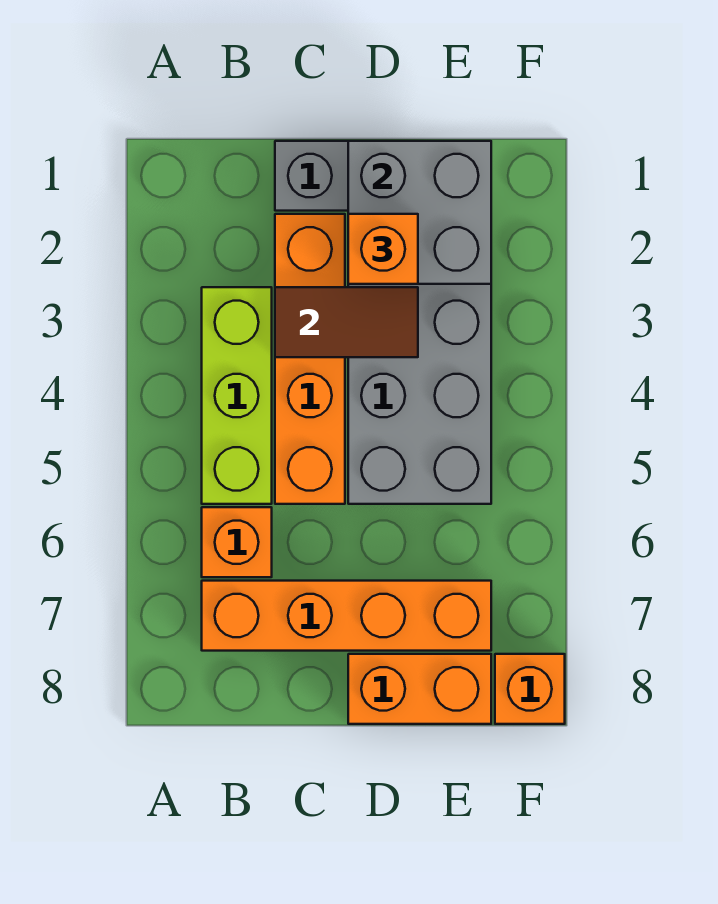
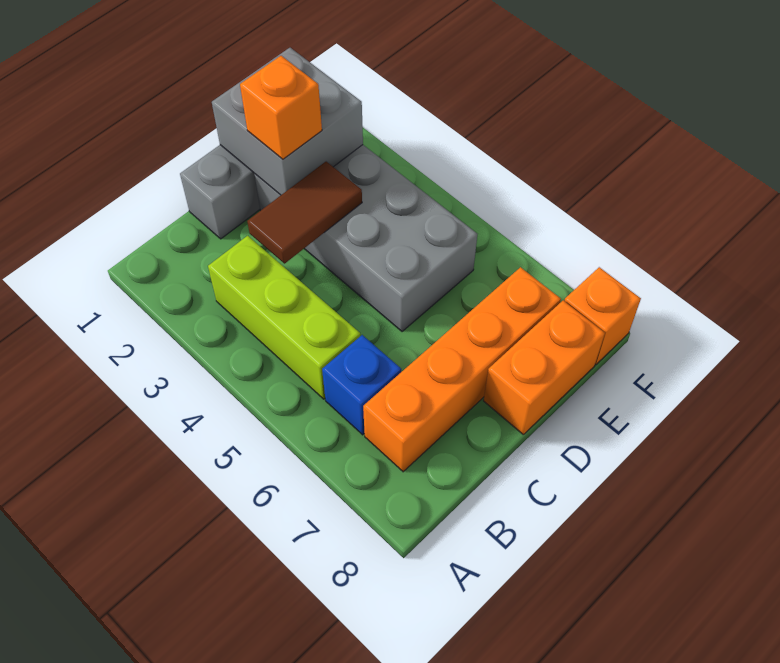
orange brick B6 level 1 -> blue brick B6 level 1
orange brick C2:C5 level 1 -> none

